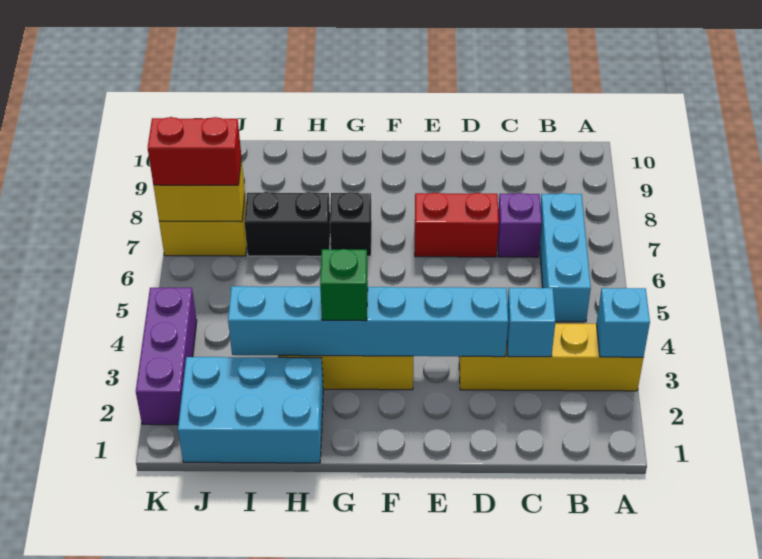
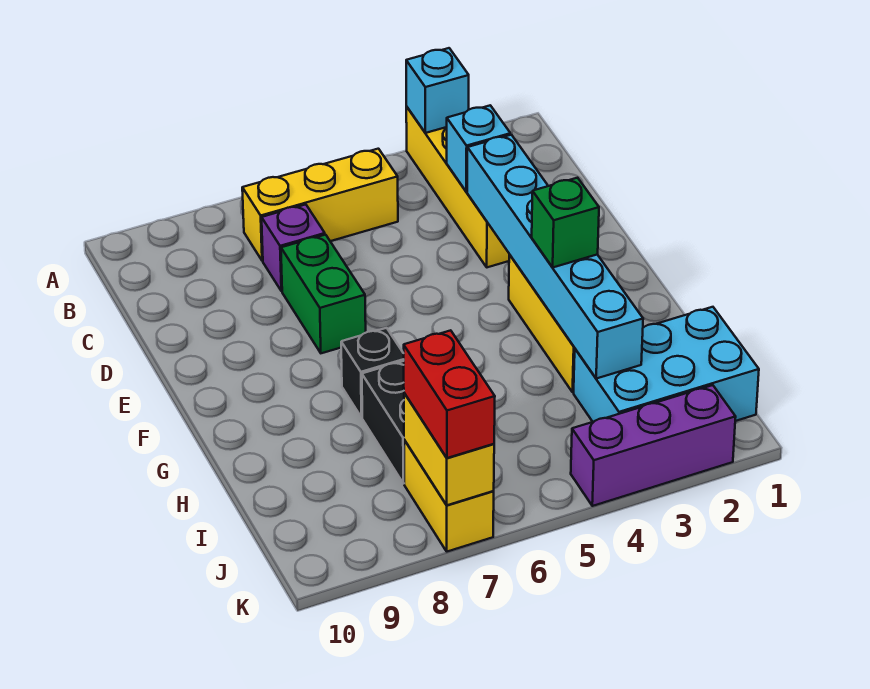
cyan brick B5:B7 level 1 -> yellow brick B5:B7 level 1
red brick D7:E7 level 1 -> green brick D7:E7 level 1
cyan brick H1:J2 level 1 -> cyan brick I1:J3 level 1

